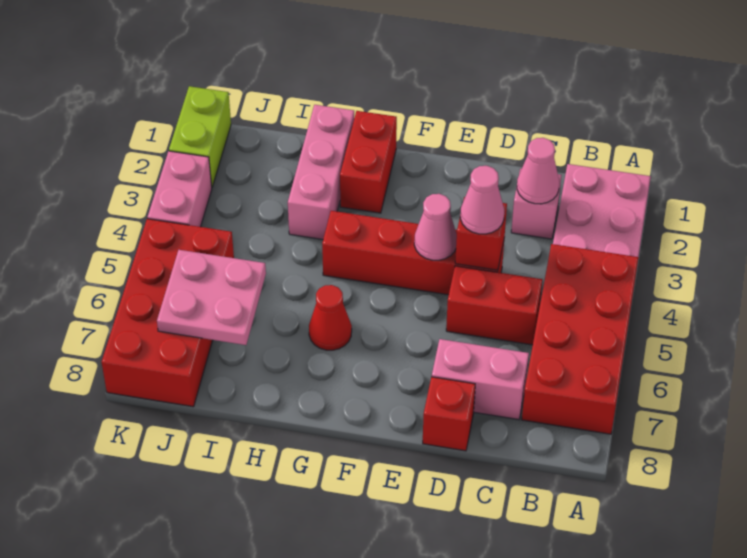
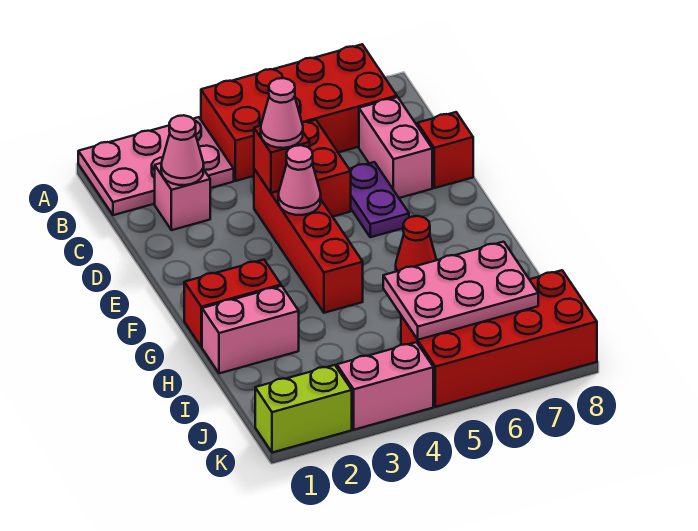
none -> purple plate D6:E6 level 1
pink brick H1:H3 level 1 -> pink brick H1:H2 level 1
pink plate I6:J7 level 2 -> pink plate I5:J7 level 2

